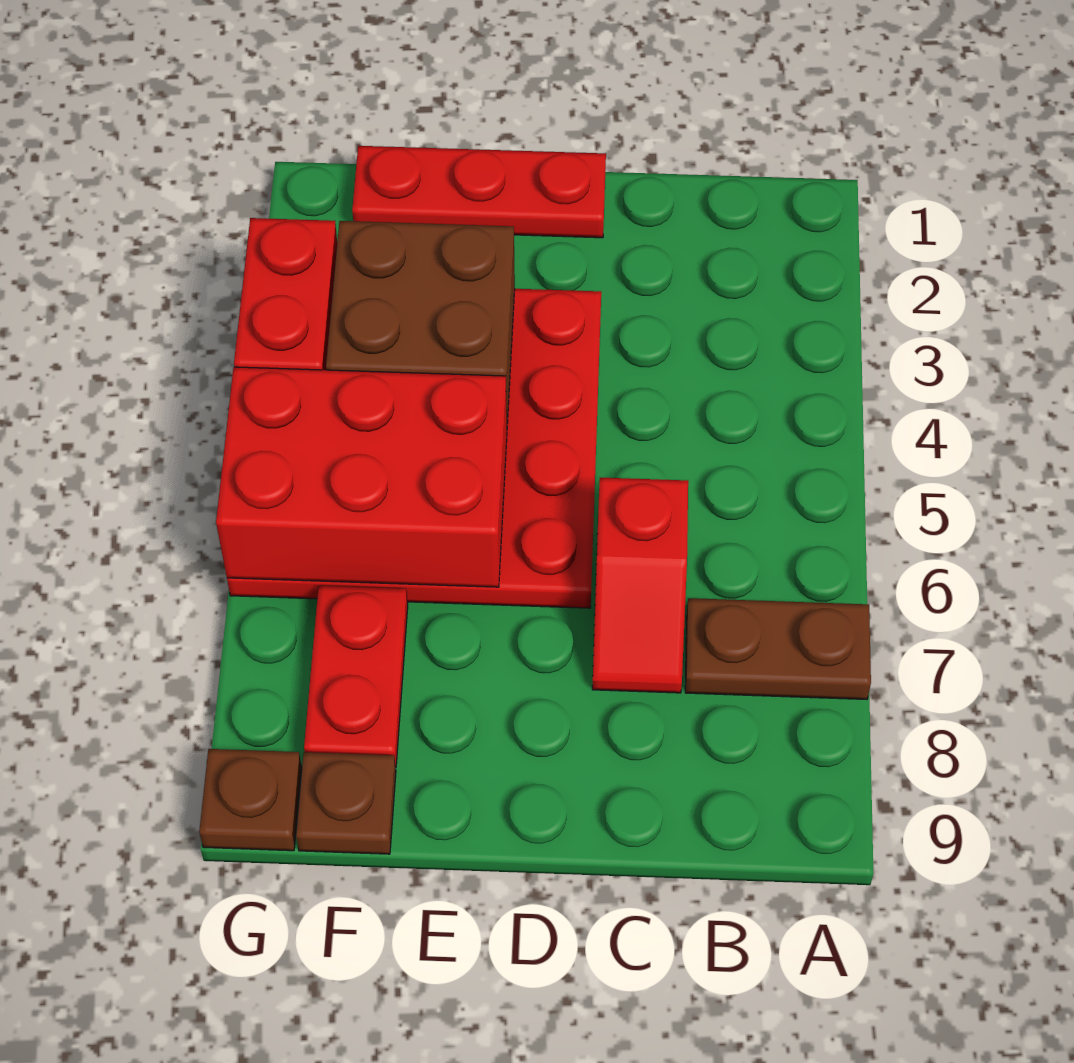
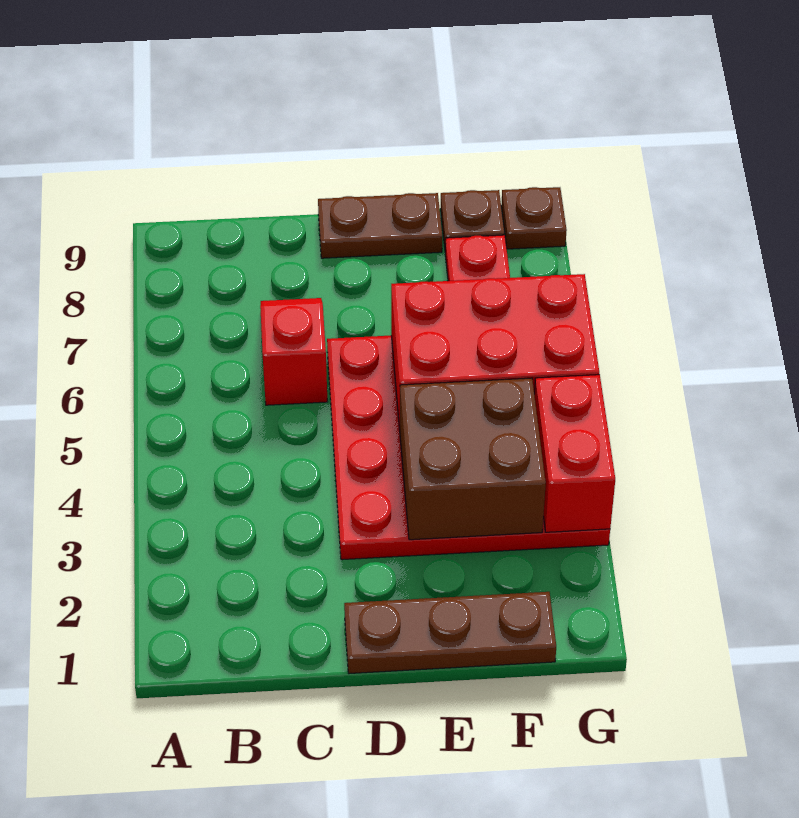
brown plate A7:B7 level 1 -> brown plate D9:E9 level 1
red plate D1:F1 level 1 -> brown plate D1:F1 level 1

